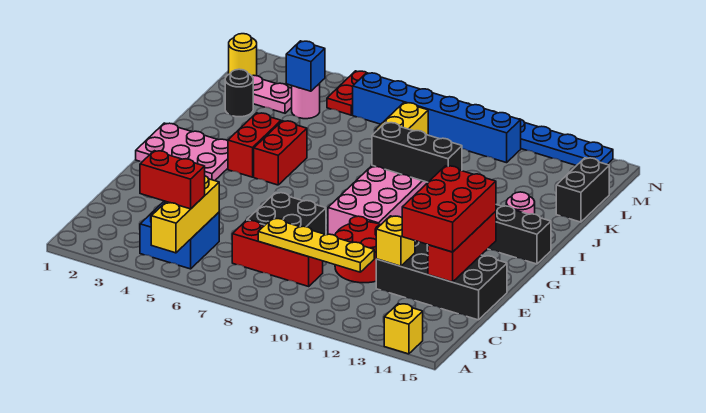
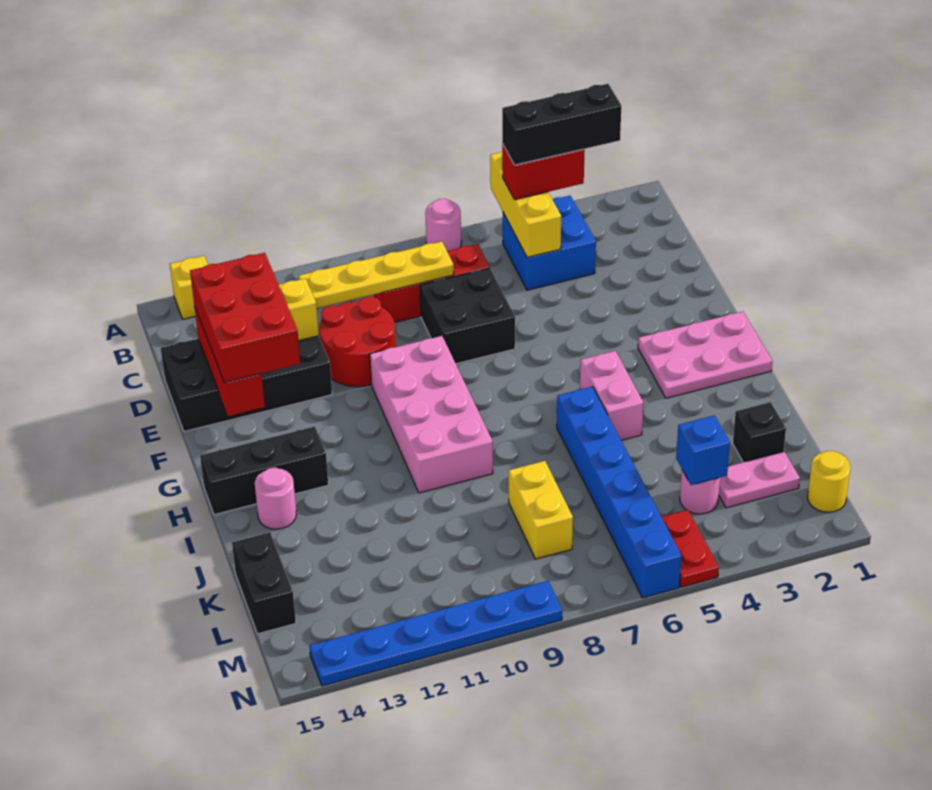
none -> pink round brick A7 level 1
red brick H4:I4 level 1 -> none
red brick H5:I5 level 1 -> pink brick H5:I5 level 1
black brick I9:I11 level 2 -> black brick B3:B5 level 4
black round brick K2 level 1 -> black brick K2 level 1
blue brick M6:M11 level 1 -> blue brick I6:N6 level 1

